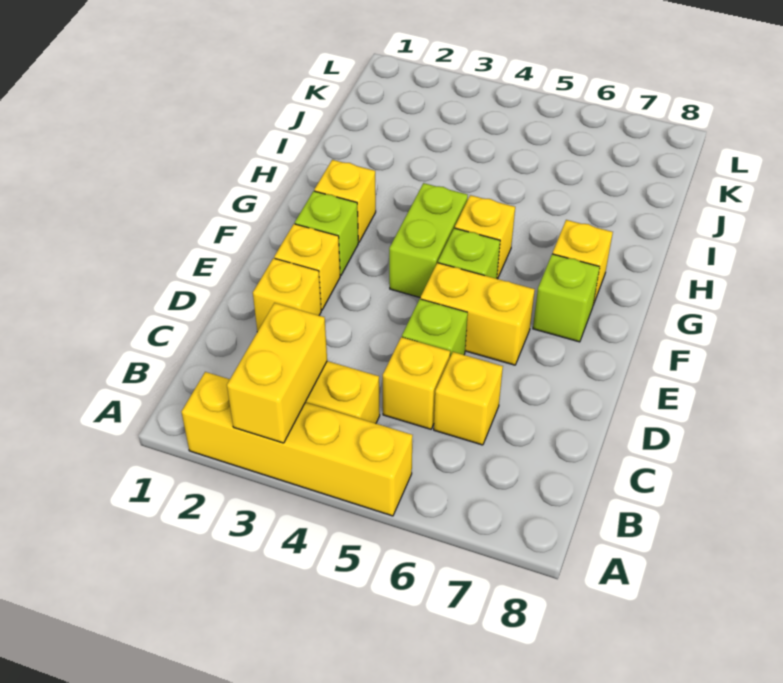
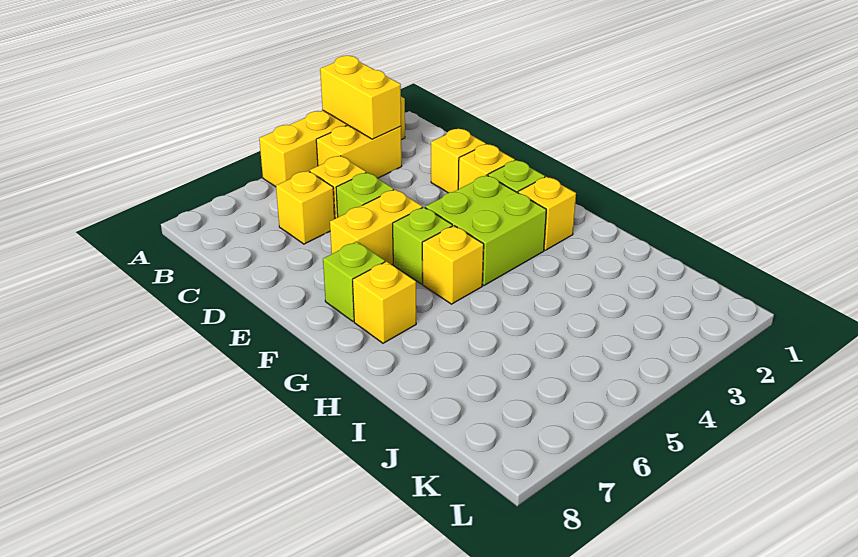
lime brick F4:G4 level 1 -> lime brick F3:G4 level 1

